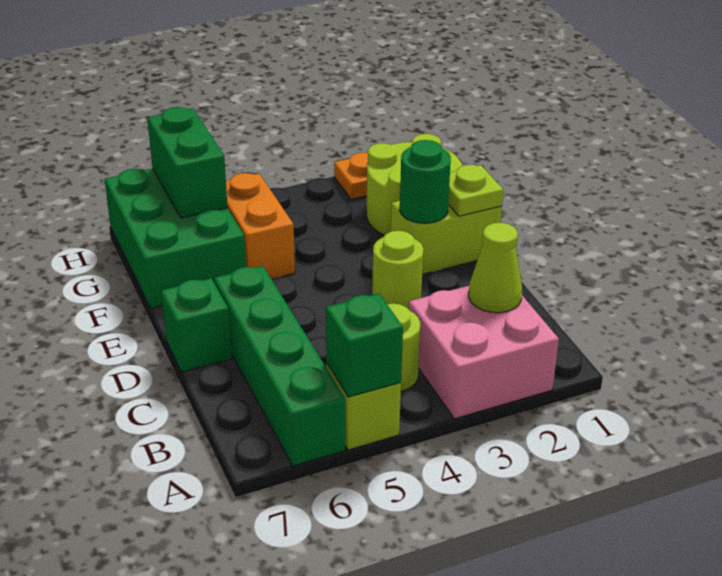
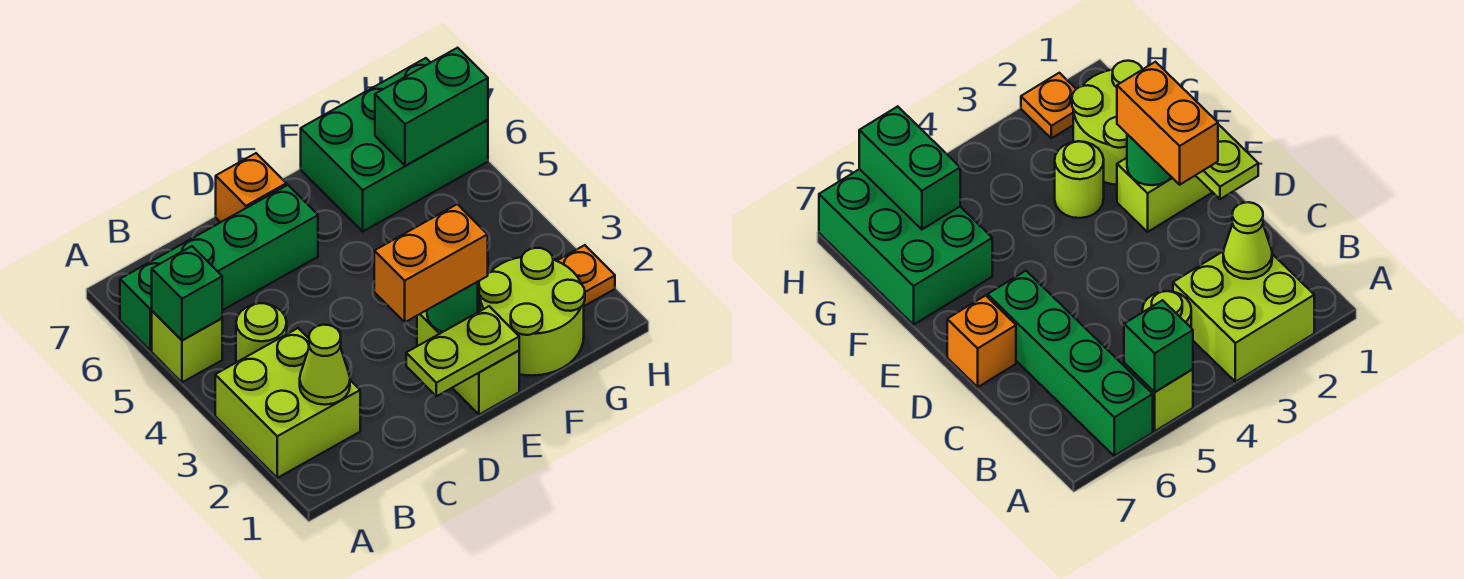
pink brick A2:B3 level 1 -> lime brick A2:B3 level 1
lime round brick D3 level 1 -> lime round brick F3 level 1
green brick D7 level 1 -> orange brick D7 level 1
lime plate E1 level 2 -> lime plate D1:E1 level 2
orange brick F5:G5 level 1 -> orange brick D2:E2 level 3

